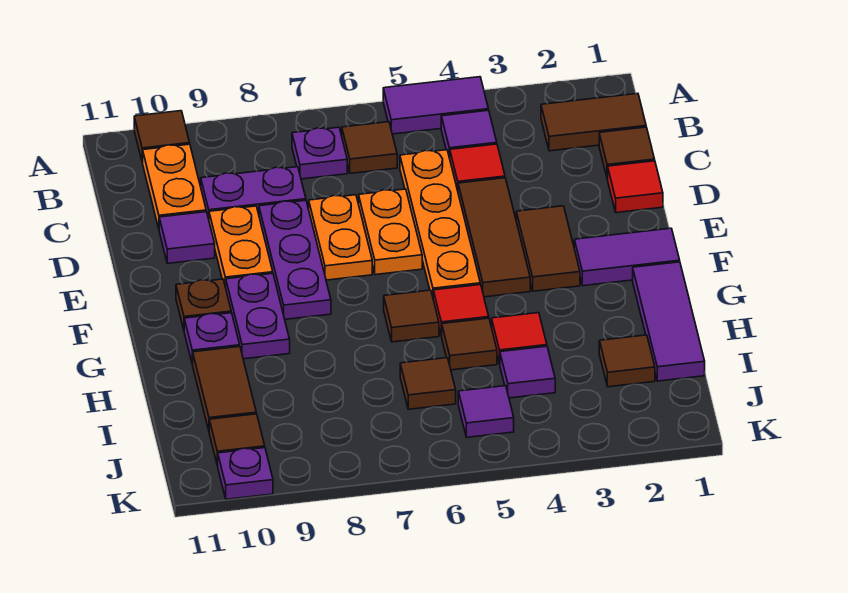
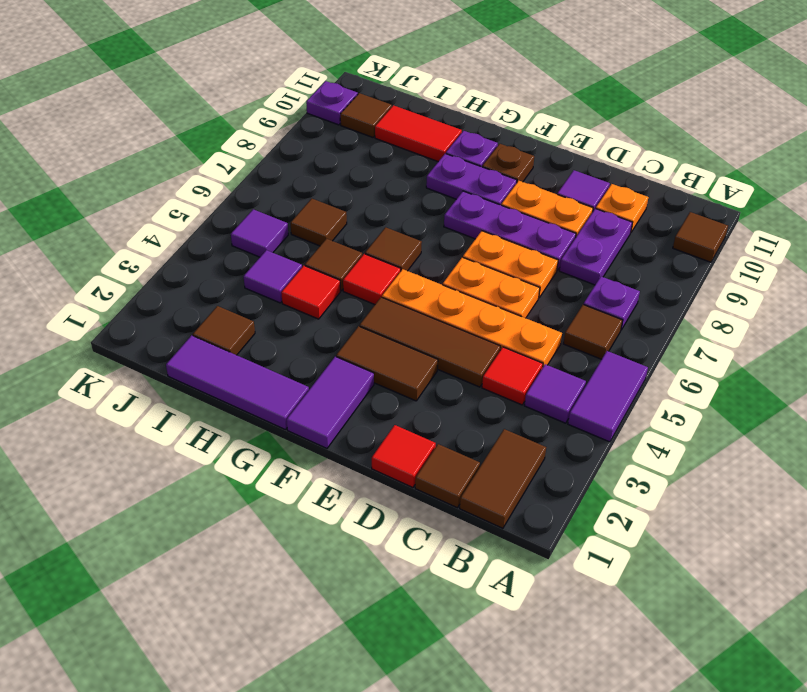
orange plate B10:C10 level 1 -> orange plate C10 level 1
brown tile H10:I10 level 1 -> red tile H10:I10 level 1

